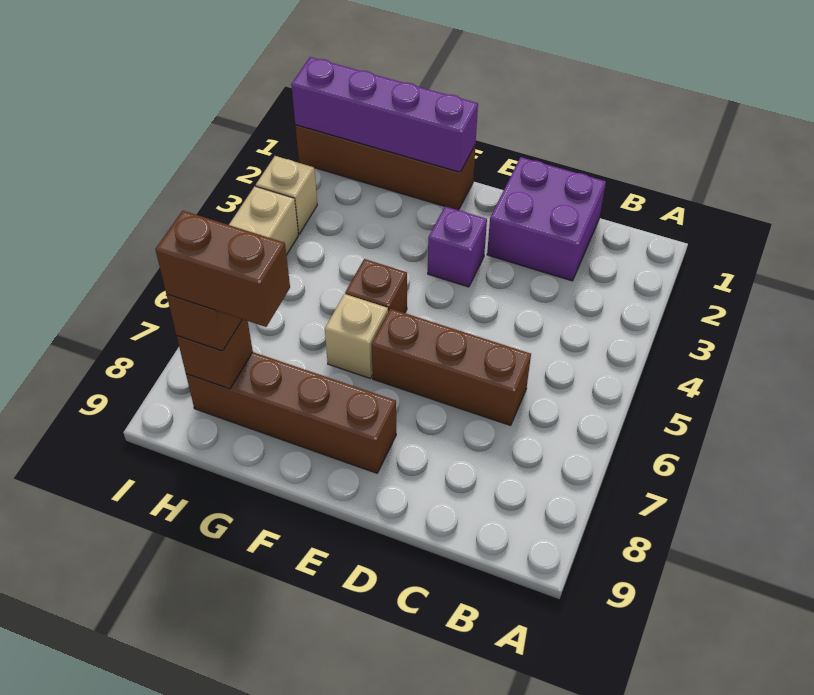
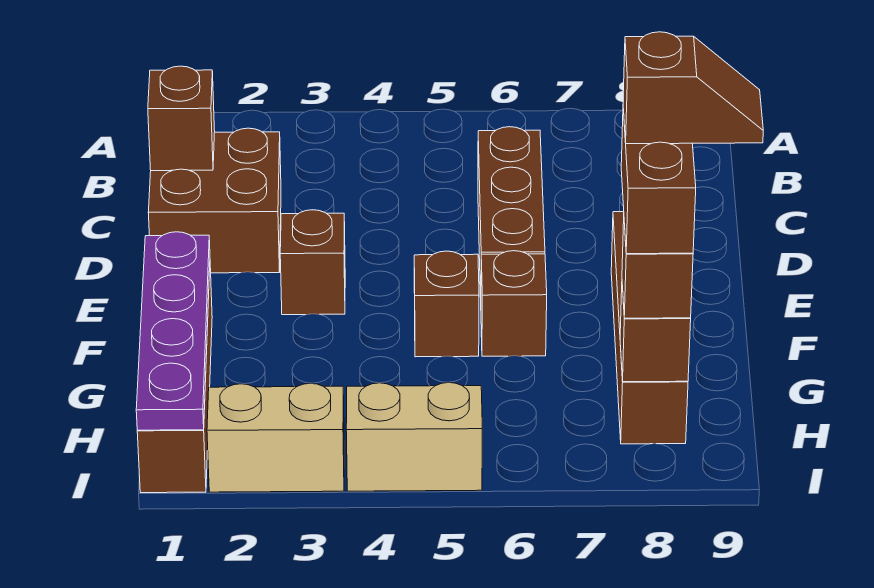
purple brick C1:D2 level 1 -> brown brick C1:D2 level 1
none -> brown brick C1 level 2
purple brick E3 level 1 -> brown brick E3 level 1
purple brick F1:I1 level 2 -> purple plate F1:I1 level 2
tan brick F6 level 1 -> brown brick F6 level 1
none -> brown slope G8:G9 level 5 top 8
tan brick I3 level 1 -> tan brick I2:I3 level 1

